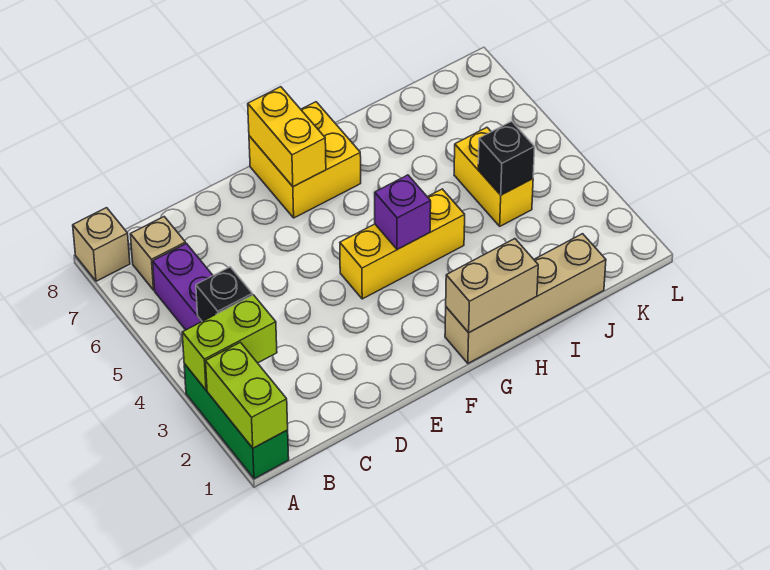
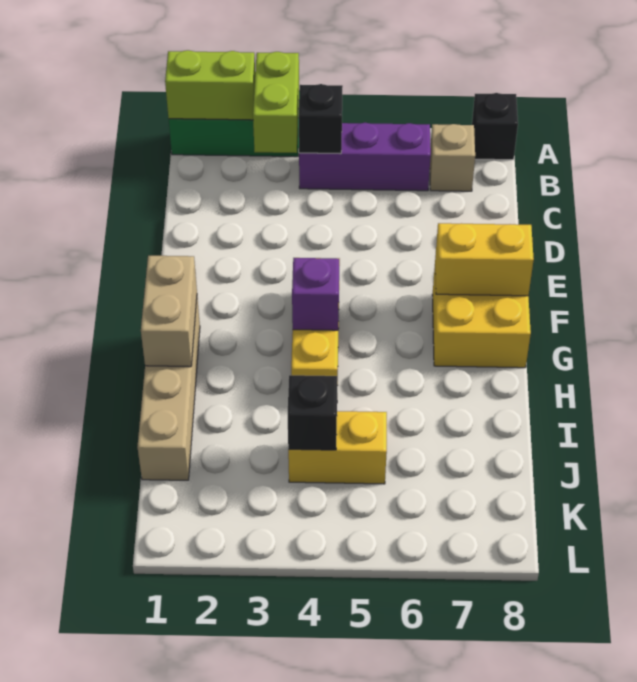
tan brick A8 level 1 -> black brick A8 level 1

